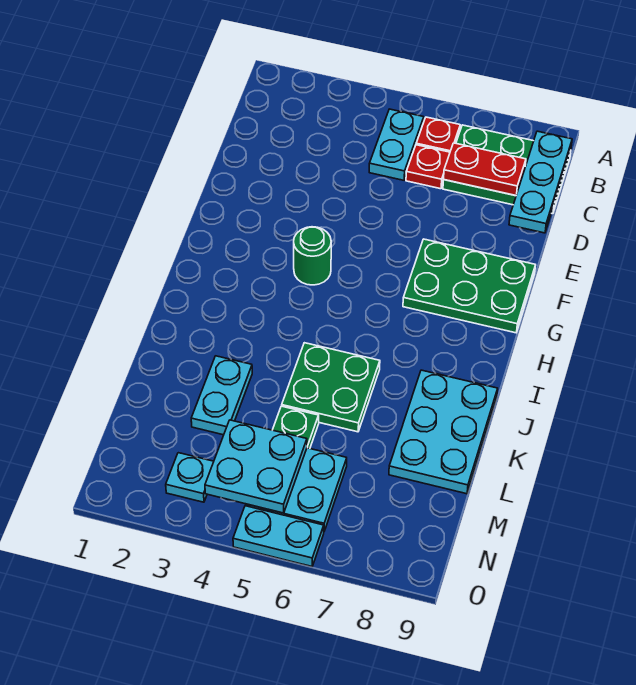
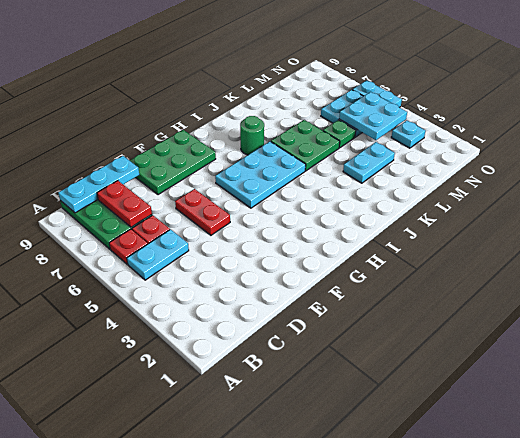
none -> red plate E5:E6 level 1
green plate F7:G9 level 1 -> green plate E8:G9 level 1
green round brick G4 level 1 -> green round brick I7 level 1
cyan plate J8:L9 level 1 -> cyan plate G5:I6 level 1

